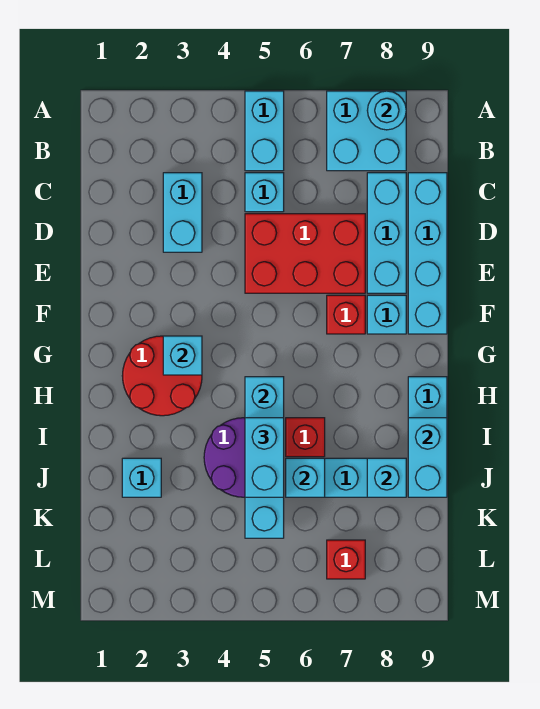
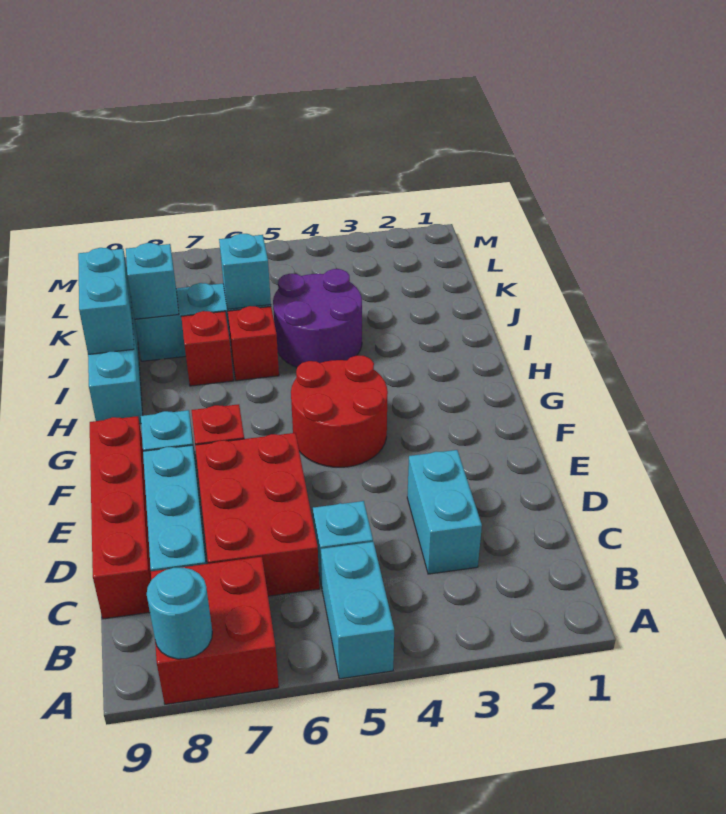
cyan brick A7:B8 level 1 -> red brick A7:B8 level 1
cyan brick C9:F9 level 1 -> red brick C9:F9 level 1
red brick D5:E7 level 1 -> red brick C6:E7 level 1
red round brick G2:H3 level 1 -> red round brick F4:G5 level 1
cyan brick G3 level 2 -> none
cyan brick H5:K5 level 2 -> none
cyan brick I5:J5 level 3 -> none
cyan brick J2 level 1 -> none
red brick L7 level 1 -> red brick I7 level 1

